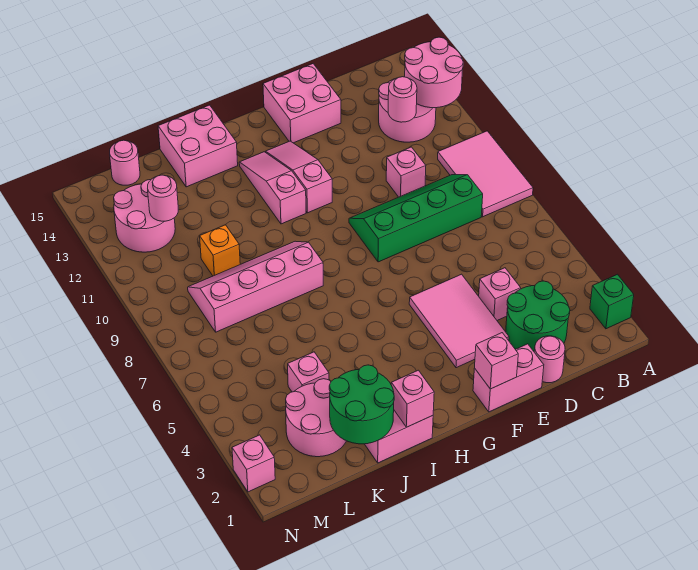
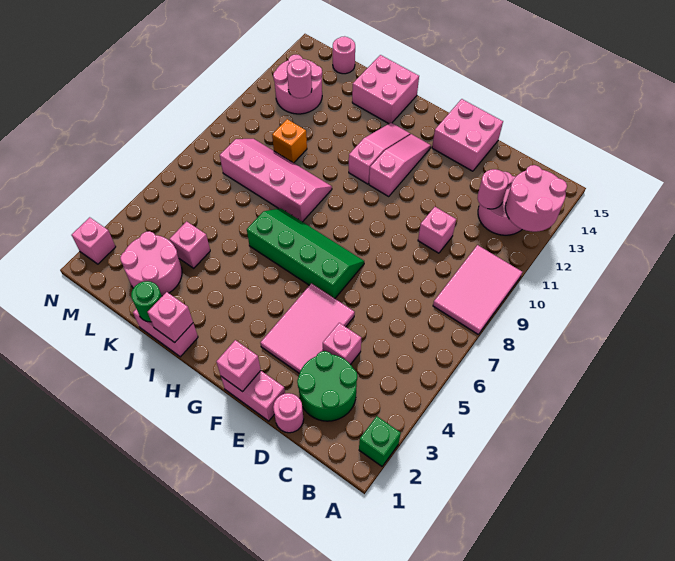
green slope C8:F9 level 1 top 8 -> green slope F6:I7 level 1 top 6
green round brick J1:K2 level 2 -> green round brick J1 level 2

